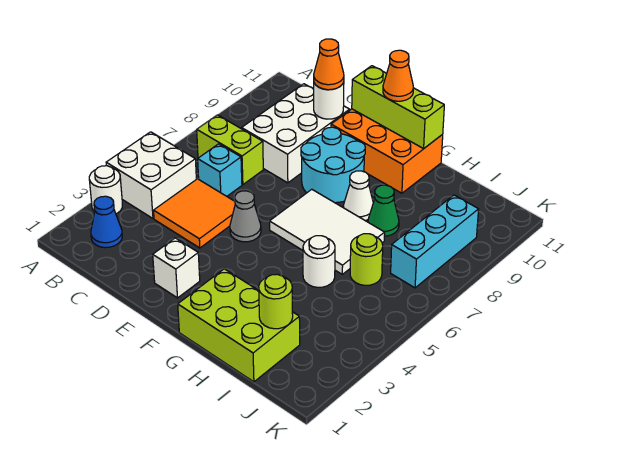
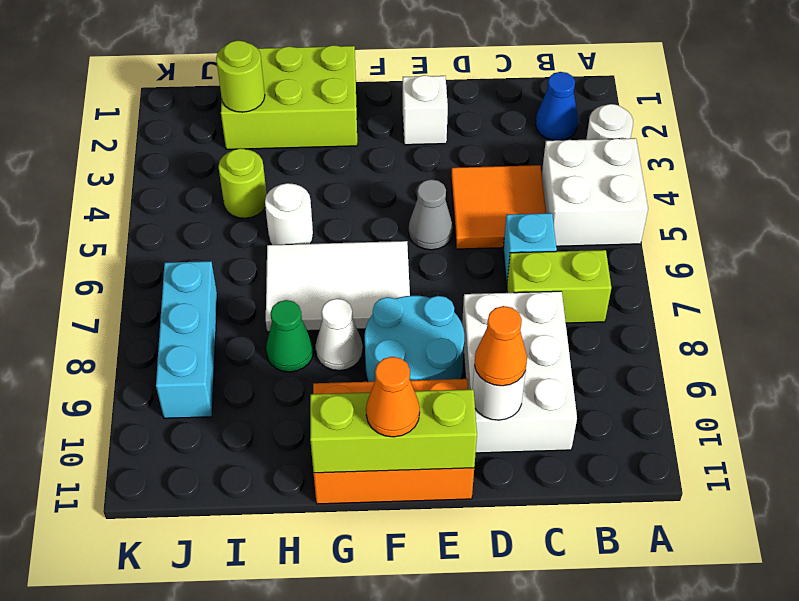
lime round brick I6 level 1 -> lime round brick I4 level 1

